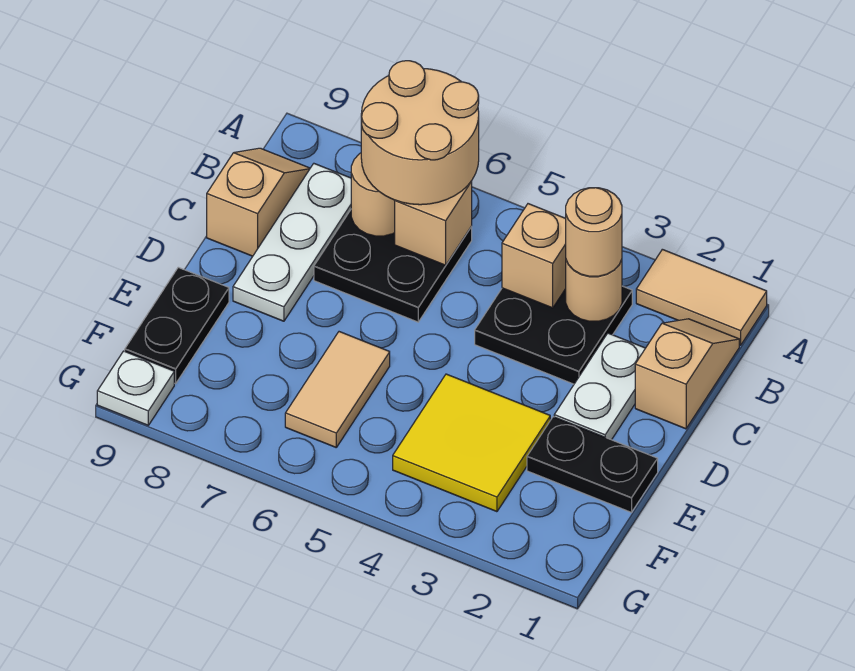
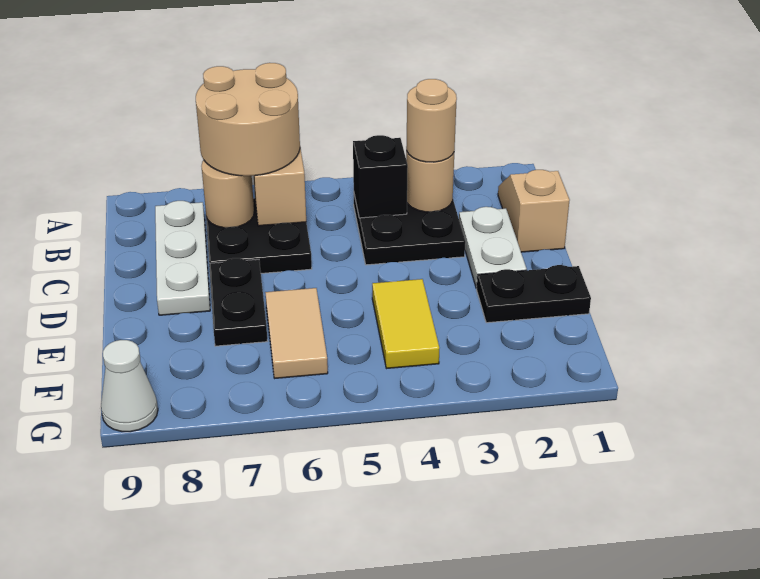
tan tile A1:A2 level 1 -> none
tan brick B4 level 2 -> black brick B4 level 2
tan slope B9:C9 level 1 top C -> none
yellow tile E3:F4 level 1 -> yellow tile E4:F4 level 1
black plate E9:F9 level 1 -> black plate D7:E7 level 1
white plate G9 level 1 -> white cone G9 level 1

